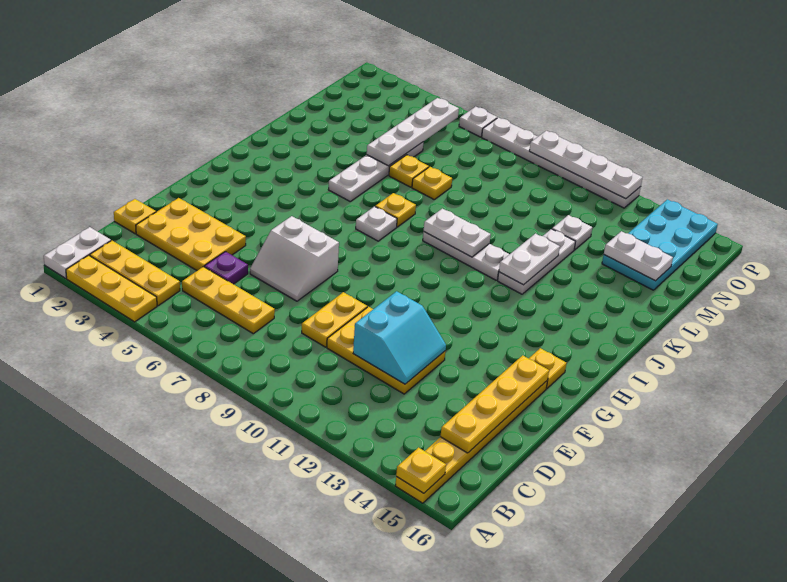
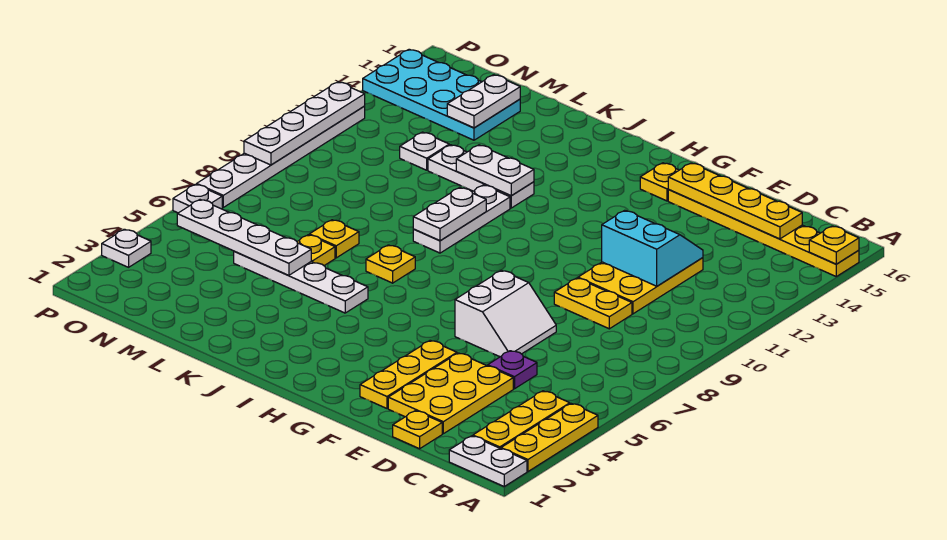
yellow plate C5:C7 level 1 -> yellow plate F2:F4 level 1
white plate I7 level 1 -> white plate P3 level 1

